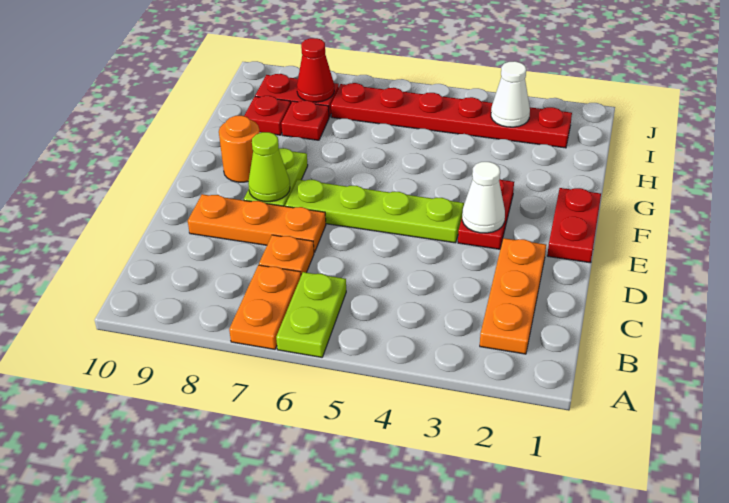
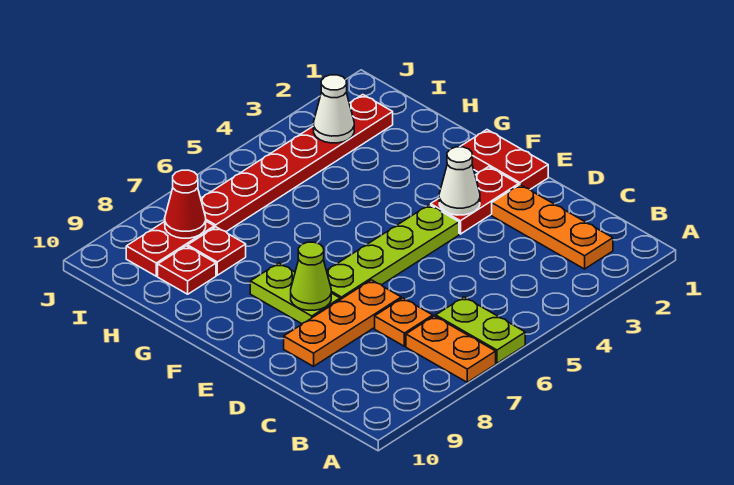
red plate E3:F3 level 1 -> red plate E2:E3 level 1
orange round brick F9 level 1 -> none

